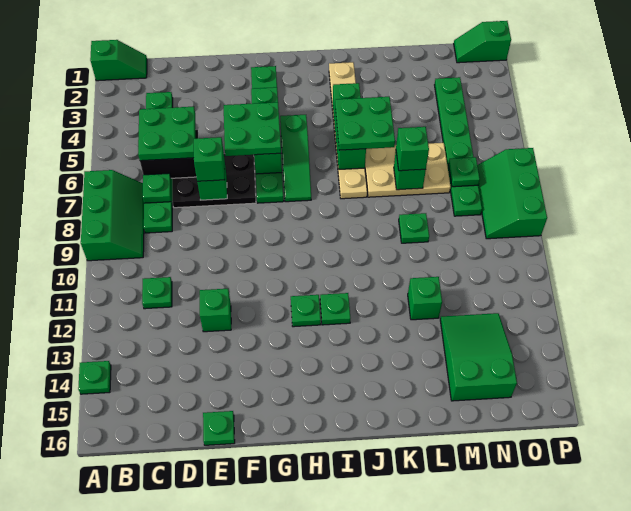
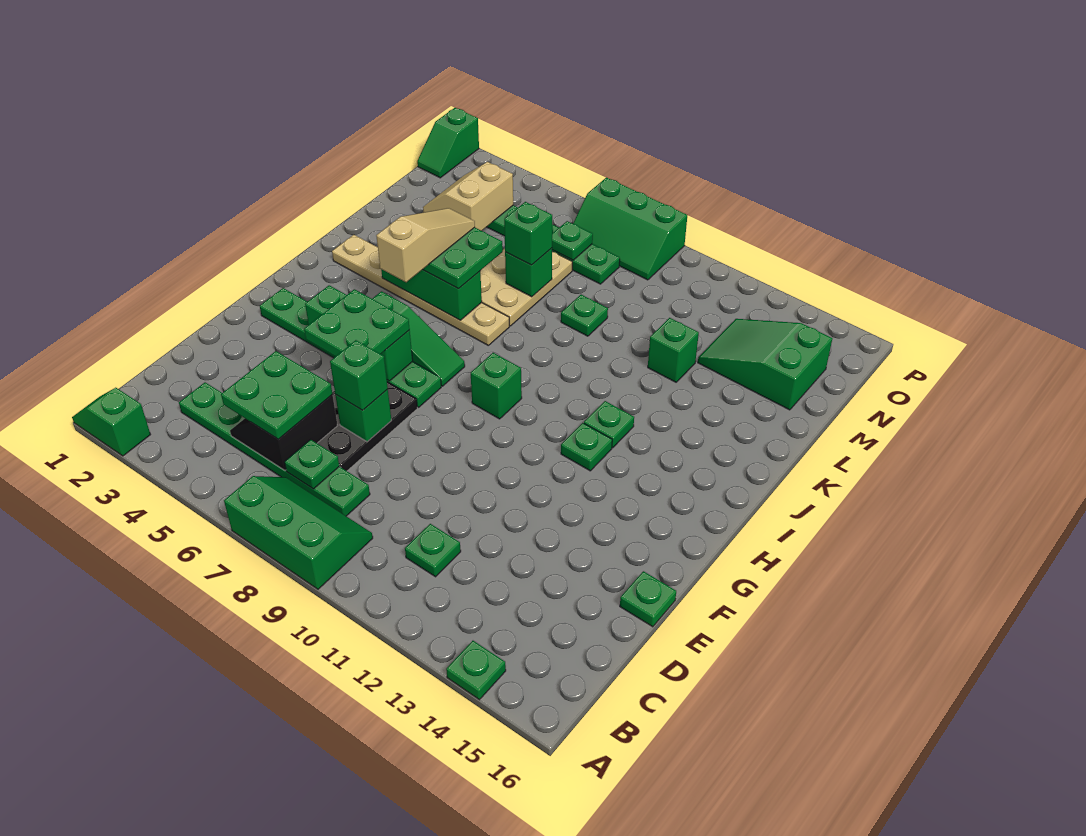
green slope A1:B1 level 1 top A -> green slope A1:A2 level 1 top 2
green brick E12 level 1 -> green brick H9 level 1
none -> tan slope I5:K5 level 4 top I
none -> tan slope M3:N4 level 2 top 4

